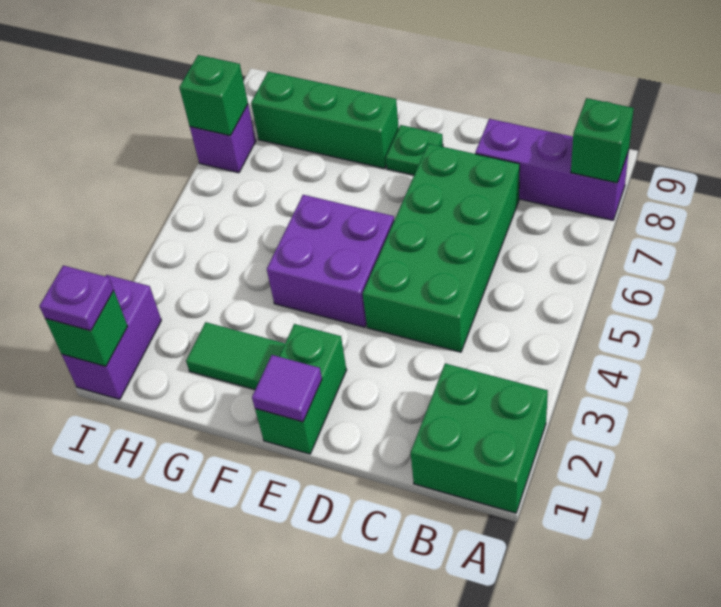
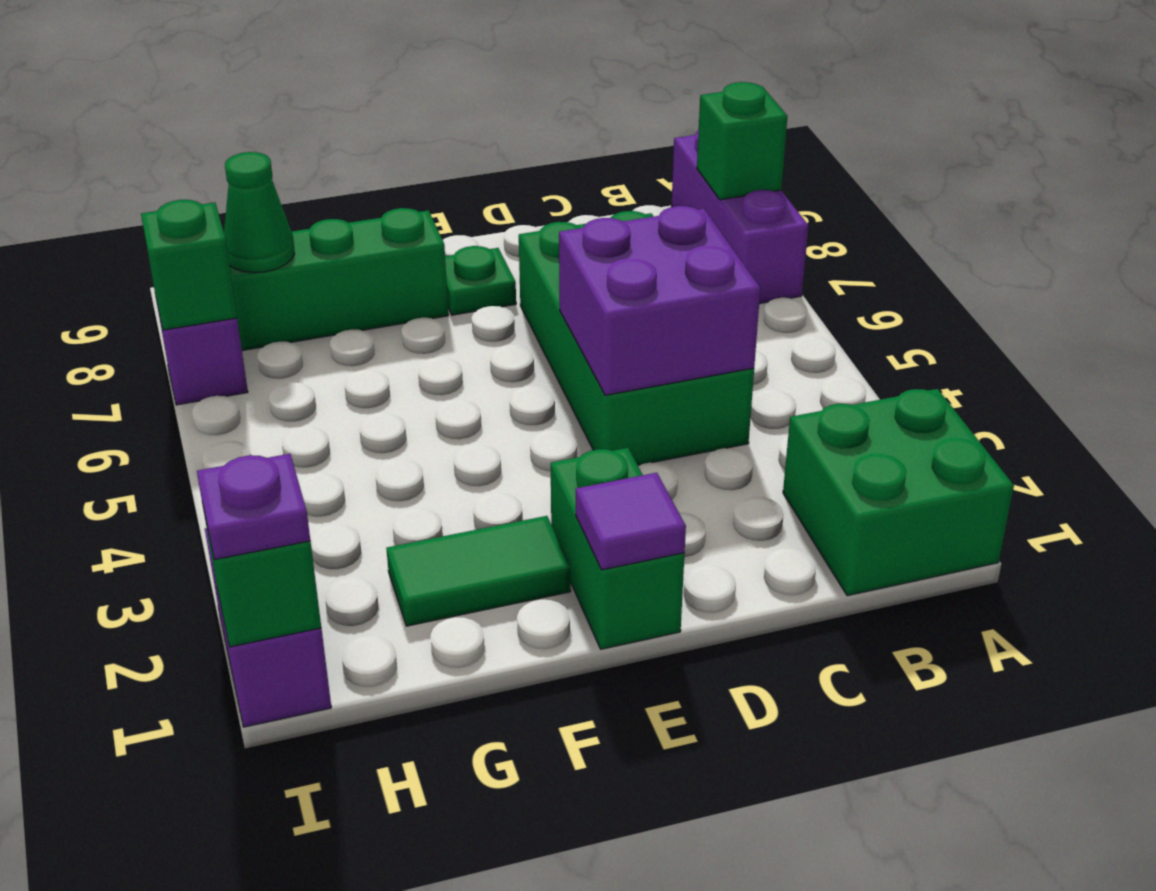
purple brick A8:C8 level 1 -> purple brick A7:A9 level 1
purple brick E4:F5 level 1 -> purple brick C4:D5 level 2
none -> green cone H8 level 2

